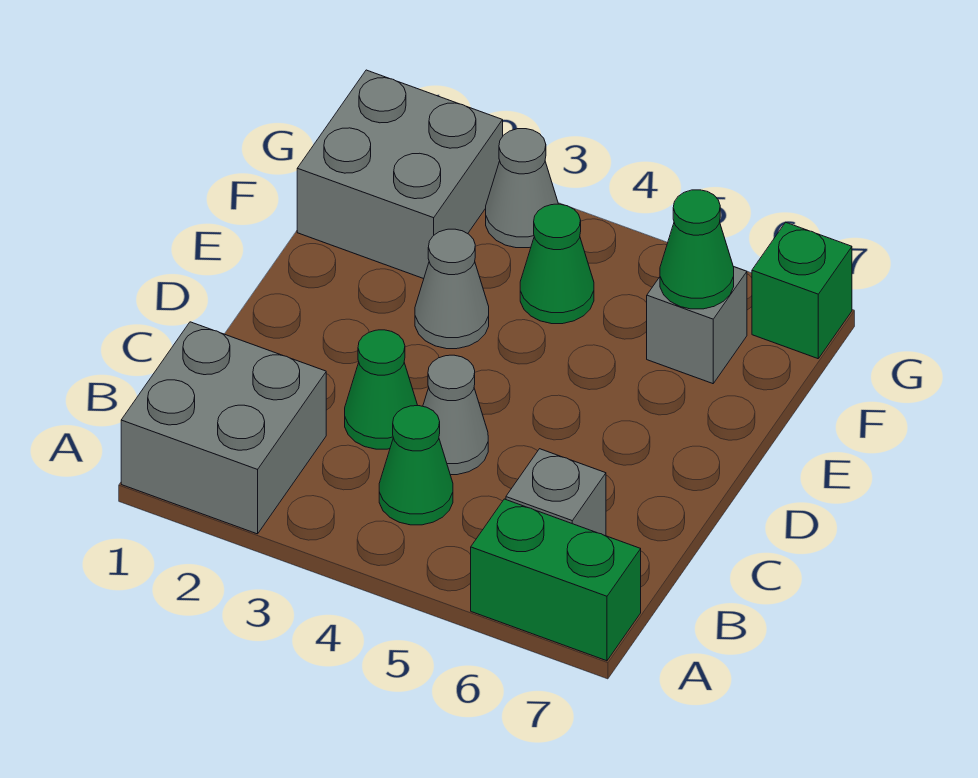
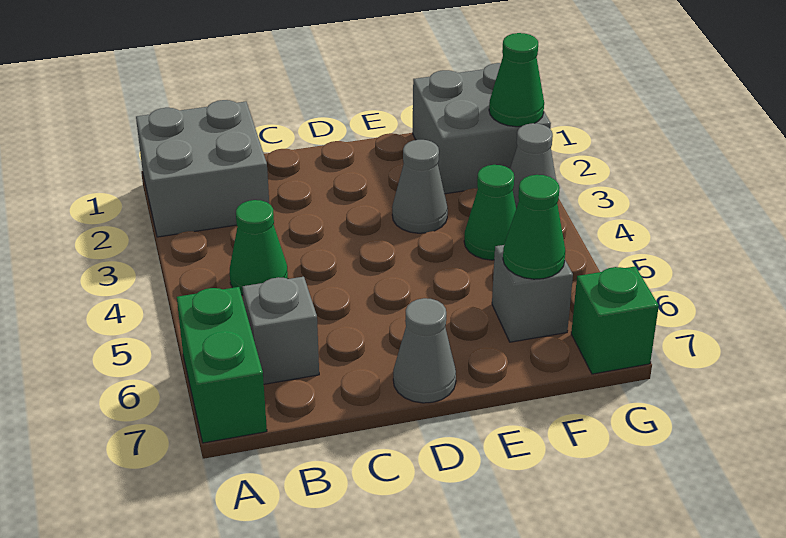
green cone C3 level 1 -> green cone G2 level 2
grey cone C4 level 1 -> grey cone D7 level 1

